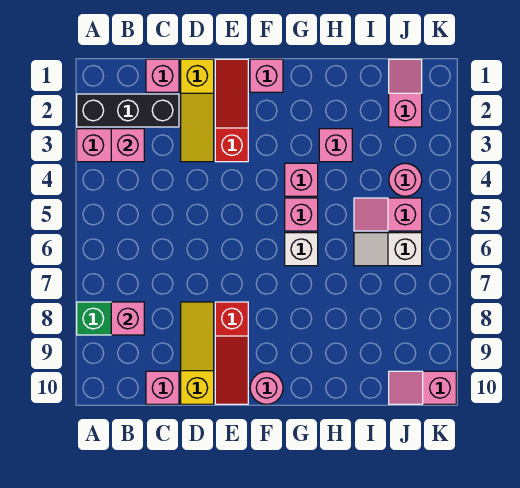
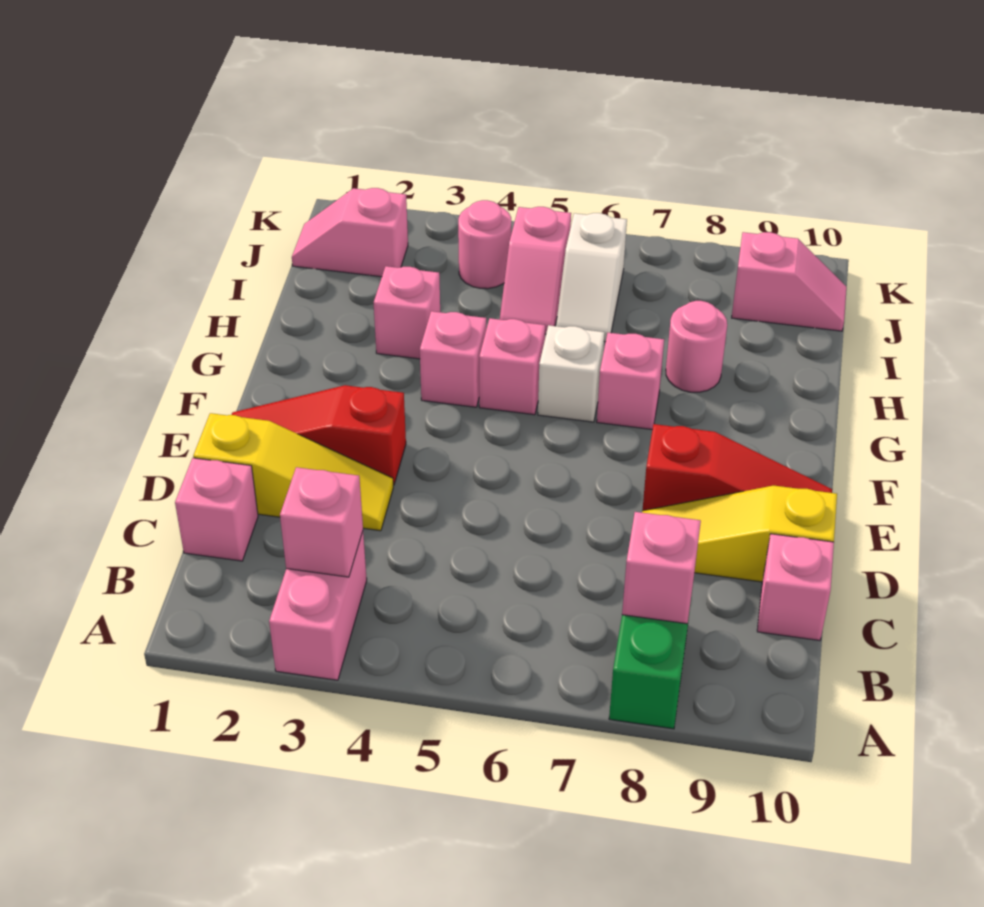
black brick A2:C2 level 1 -> none
pink brick F1 level 1 -> pink brick G7 level 1
pink round brick F10 level 1 -> pink round brick H8 level 1
pink slope J10:K10 level 1 top K -> pink slope J9:J10 level 1 top 9

